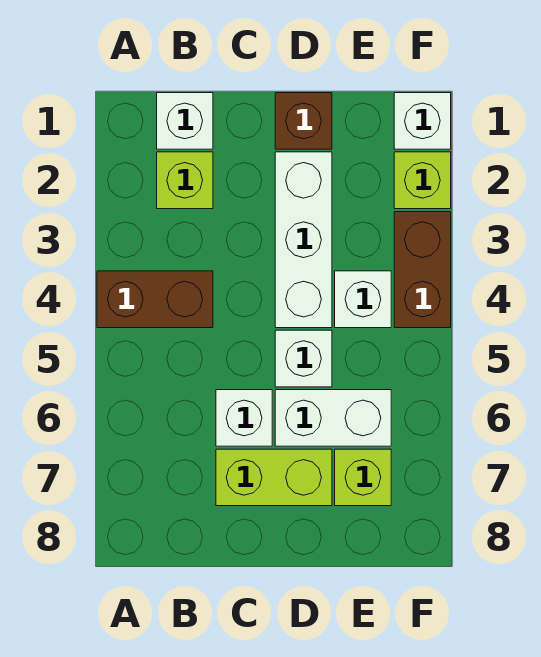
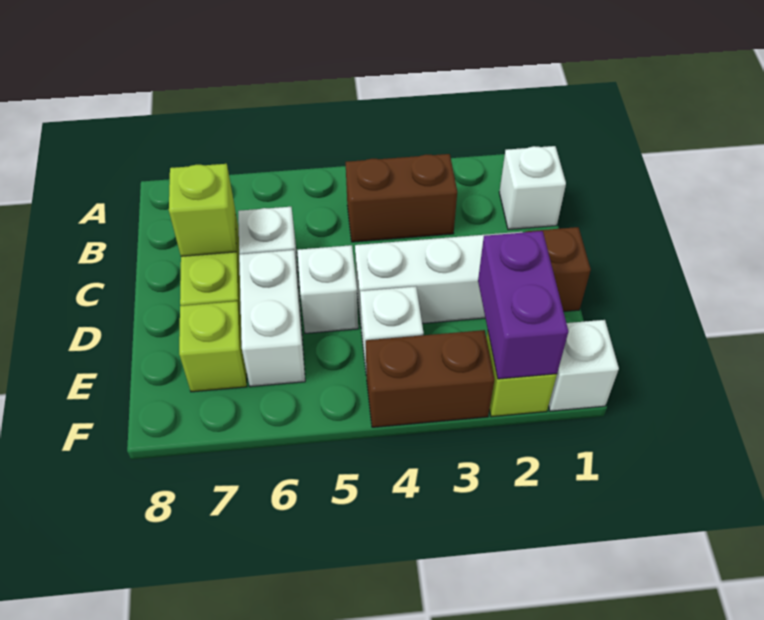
brown brick A4:B4 level 1 -> brown brick B3:B4 level 1
lime brick B2 level 1 -> lime brick C7 level 2
none -> purple brick E2:F2 level 2

